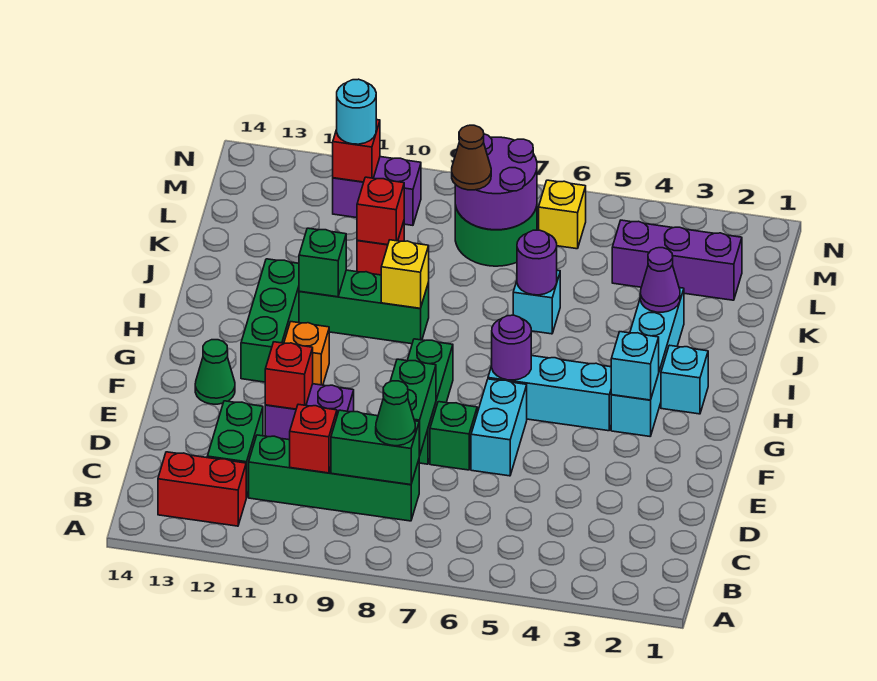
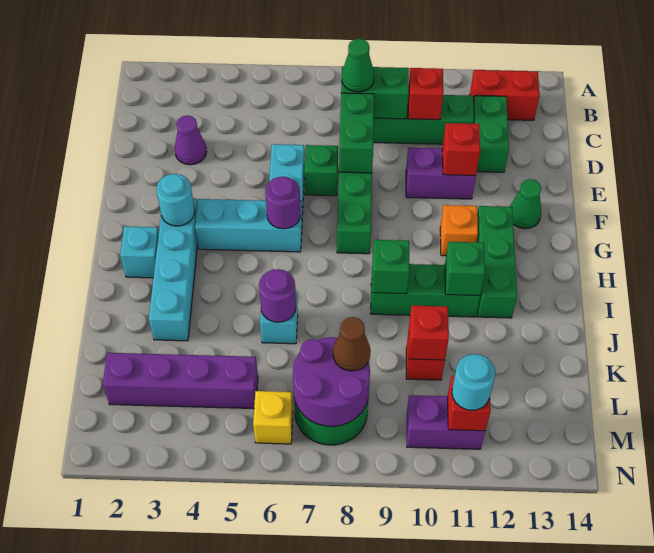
cyan brick G3 level 2 -> cyan round brick G3 level 2
yellow brick I9 level 2 -> green brick I9 level 2
purple cone J3 level 2 -> purple cone D3 level 1
purple brick L2:L4 level 1 -> purple brick L2:L5 level 1

